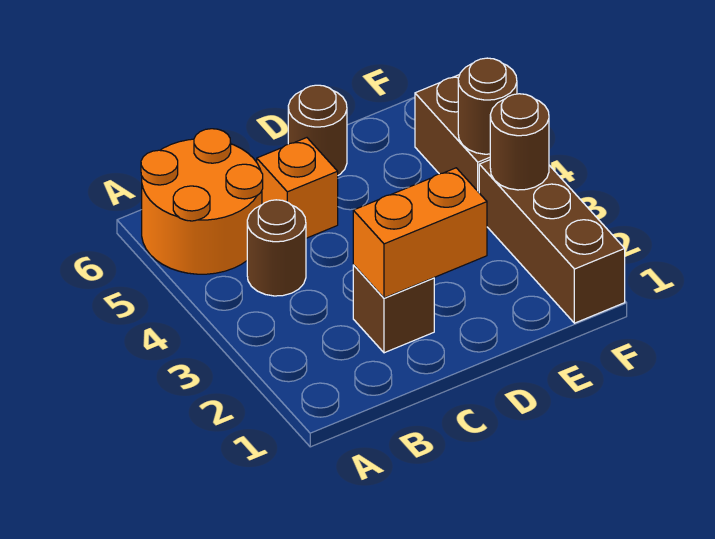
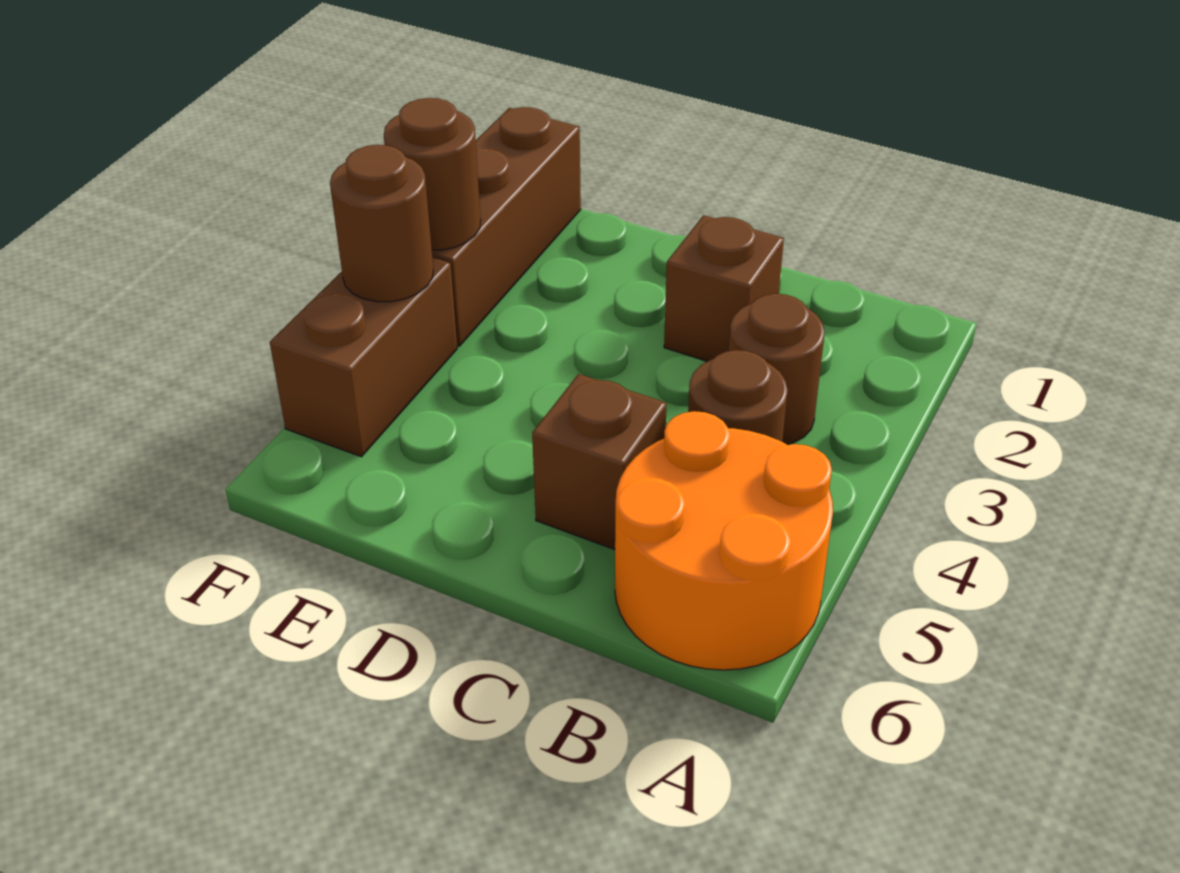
orange brick C2:D2 level 2 -> none
orange brick C5 level 1 -> brown brick C5 level 1
brown round brick D6 level 1 -> brown round brick B3 level 1

